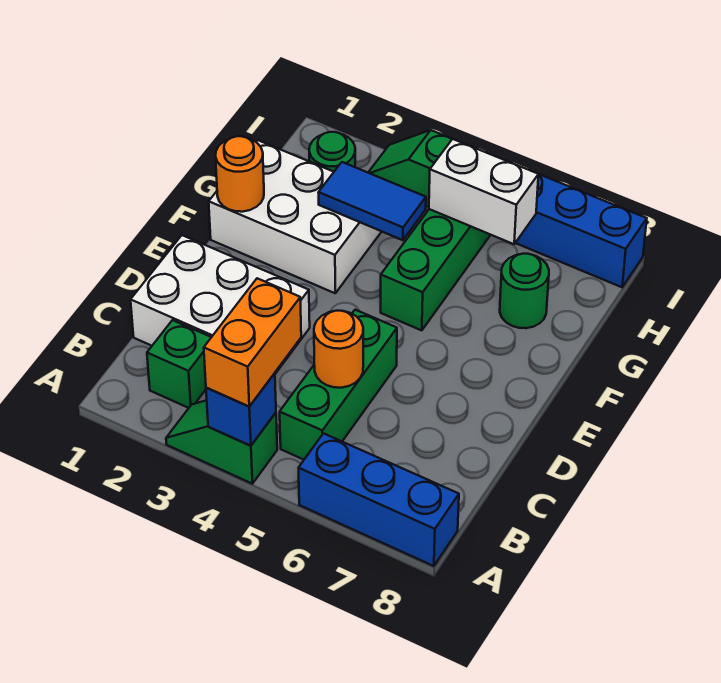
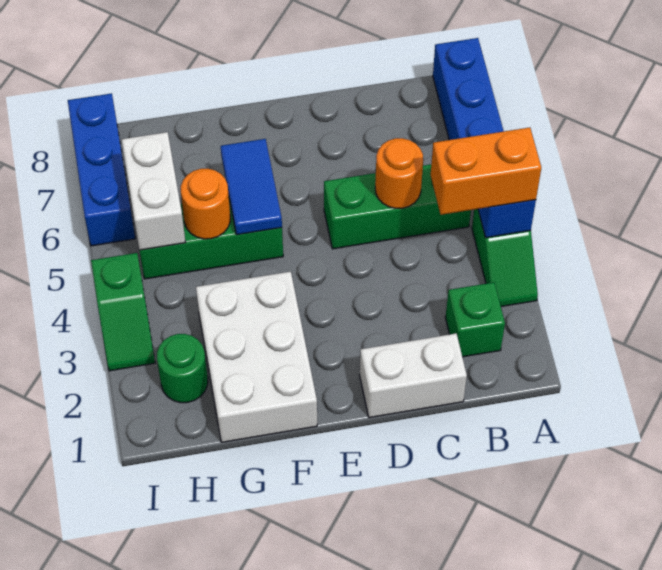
white brick C1:D3 level 1 -> white brick C1:D1 level 1
orange round brick F1 level 2 -> orange round brick G5 level 2
blue tile G3:G4 level 2 -> blue tile F5:F6 level 2
green round brick G7 level 1 -> none

